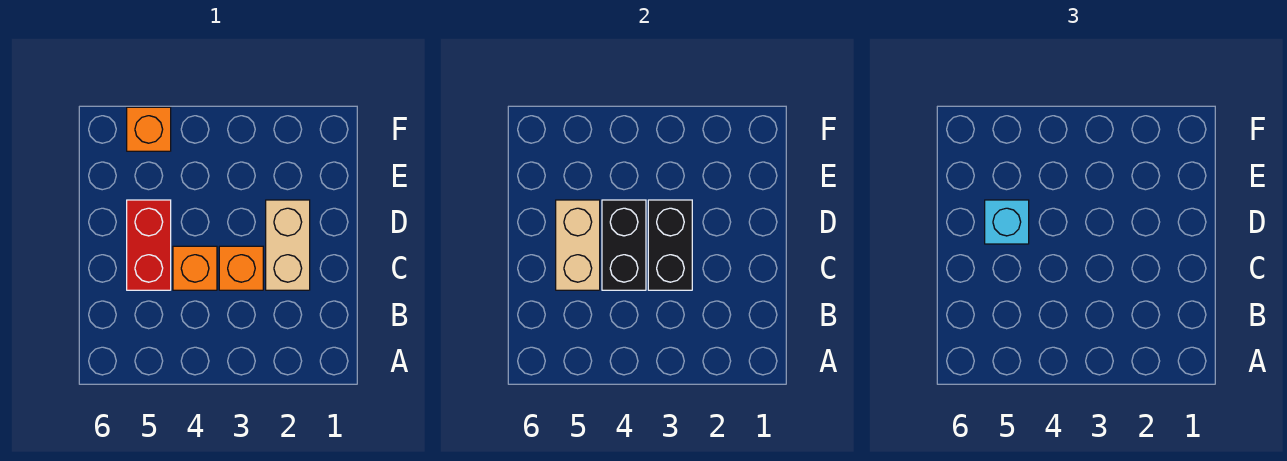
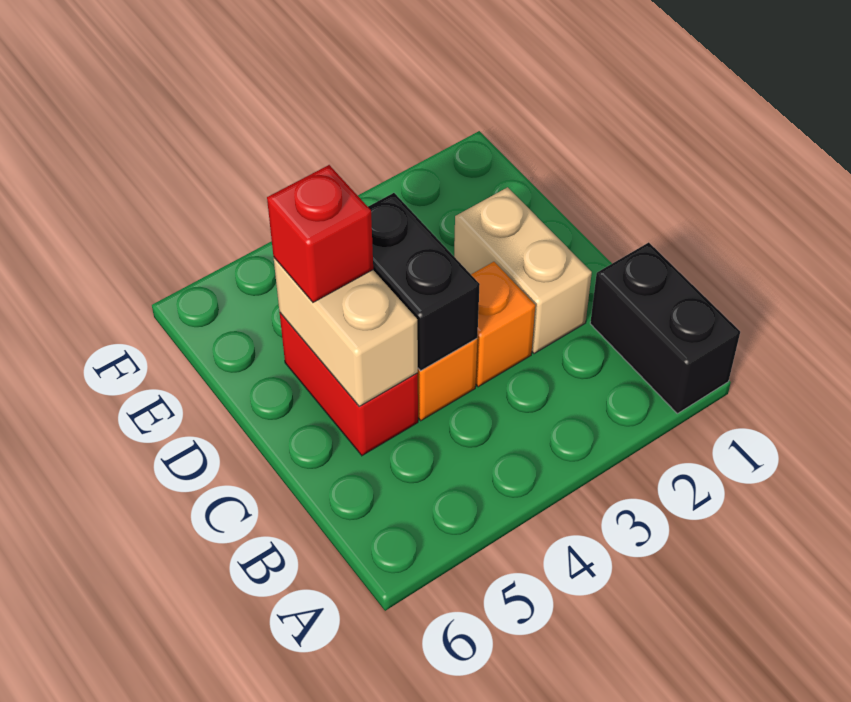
black brick C3:D3 level 2 -> black brick A1:B1 level 1
cyan brick D5 level 3 -> red brick D5 level 3
orange brick F5 level 1 -> none

